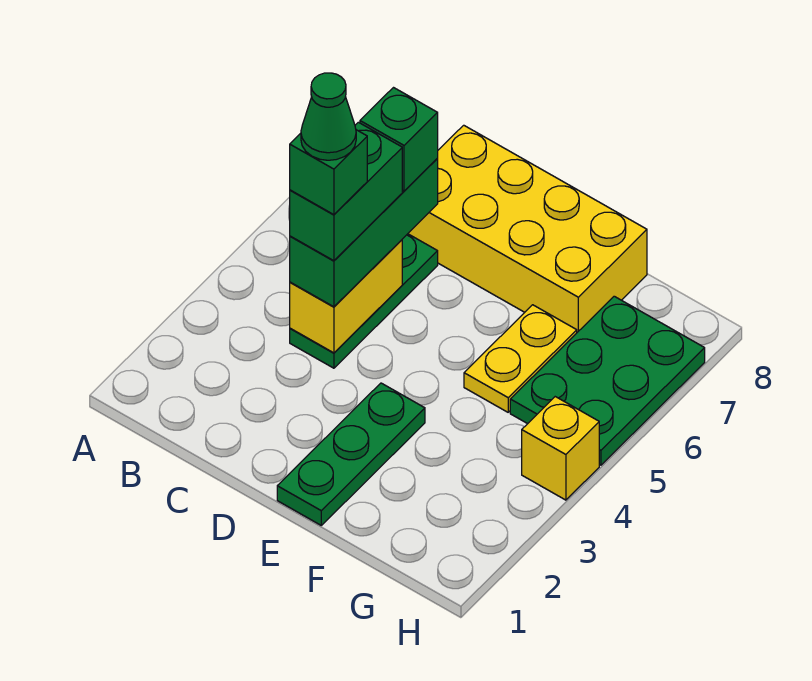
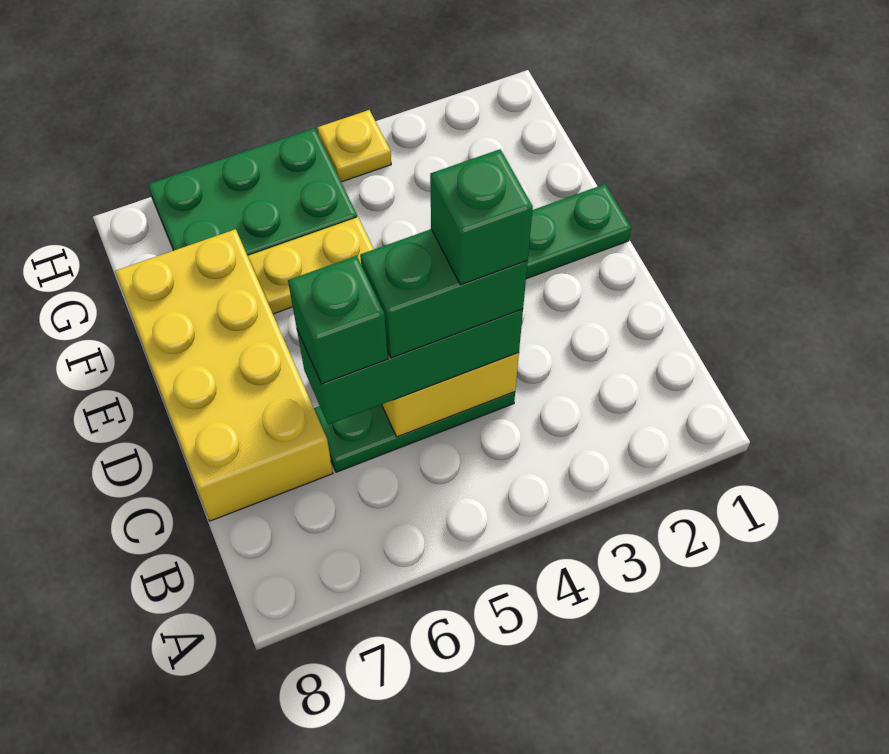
green cone C4 level 6 -> none
yellow brick H4 level 1 -> yellow plate H4 level 1

